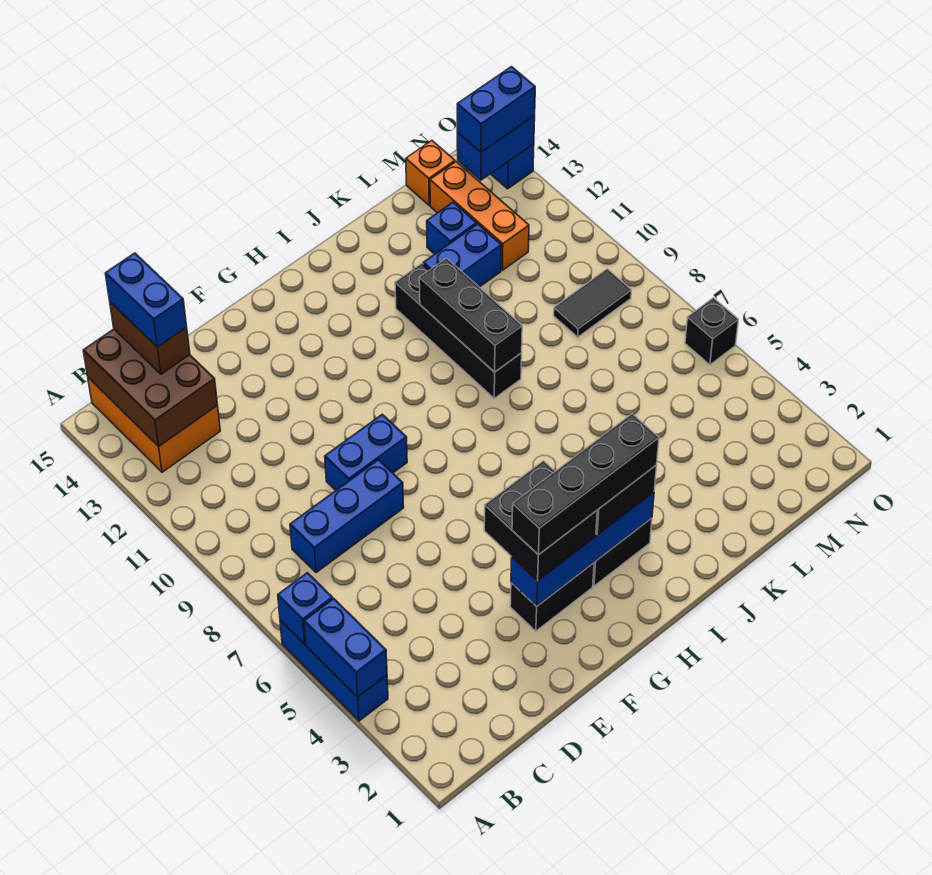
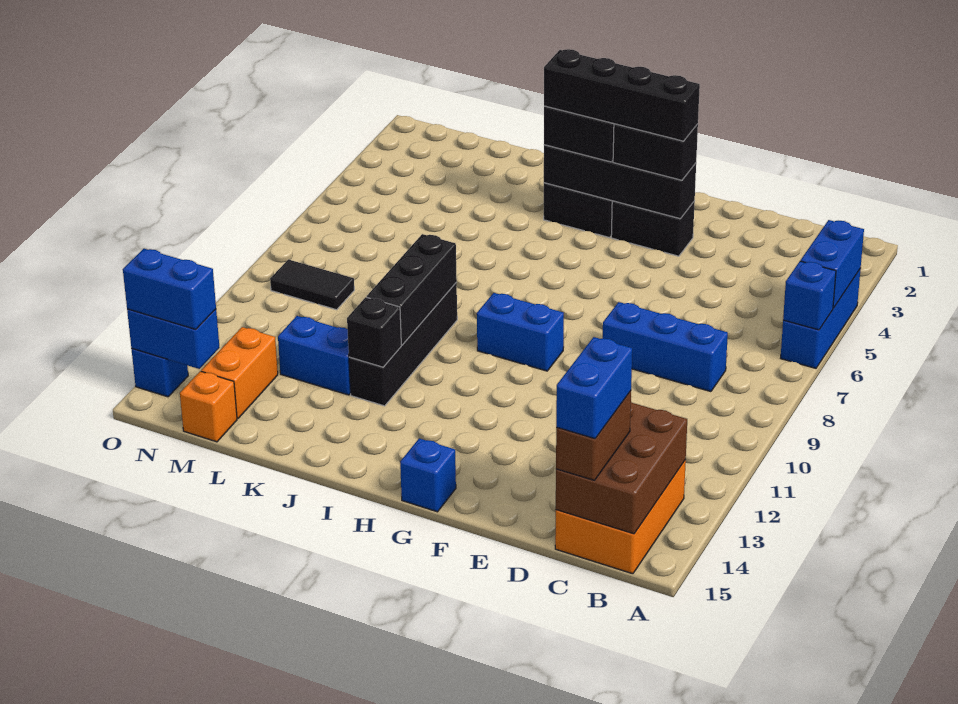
blue brick E9:F9 level 1 -> blue brick G9:H9 level 1
blue brick F3:I3 level 2 -> black brick F3:I3 level 2
black brick F3:G4 level 3 -> black brick F3:G3 level 3
blue brick L13 level 1 -> blue brick G15 level 1
orange brick M12:M14 level 1 -> orange brick M13:M14 level 1
black brick O6 level 1 -> black brick J12 level 2

